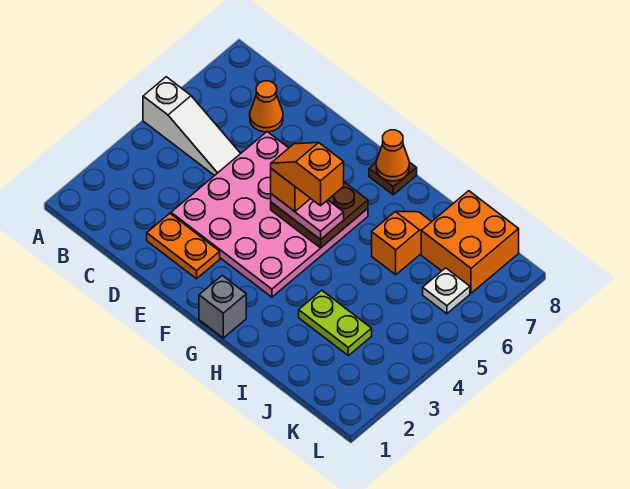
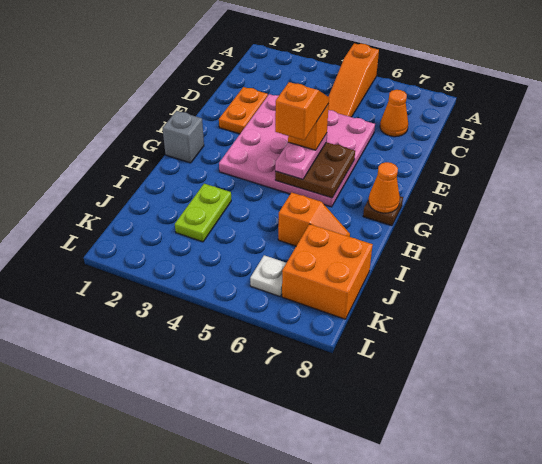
white slope A5:C5 level 1 top A -> orange slope A5:C5 level 1 top A

